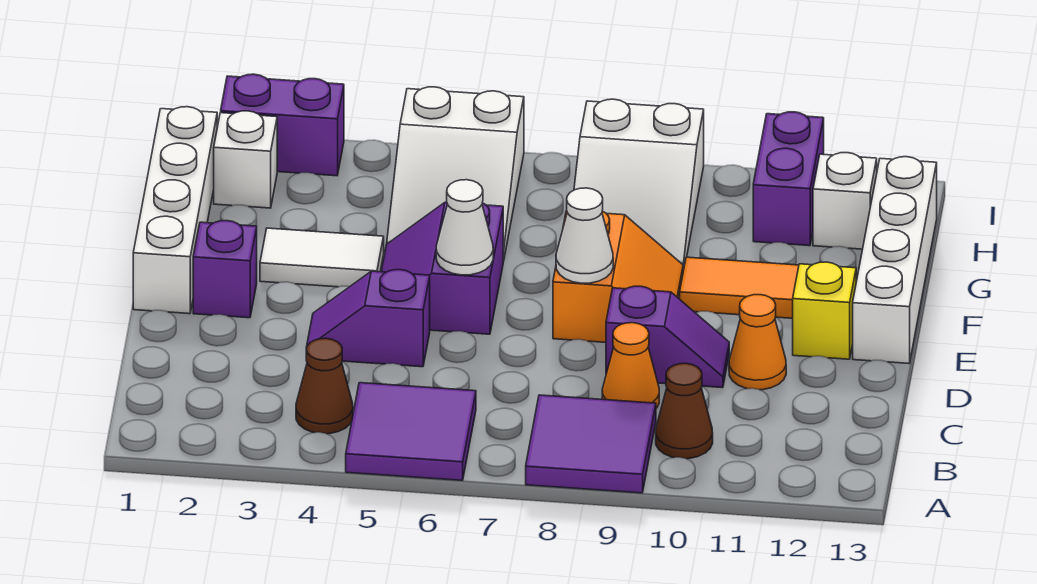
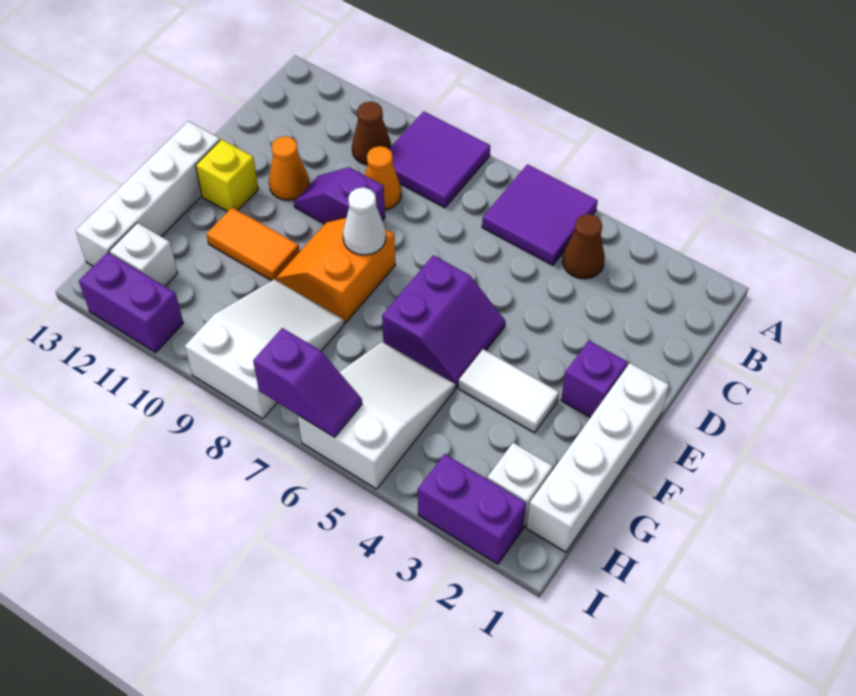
purple slope D4:D5 level 1 top 5 -> purple slope I6:I7 level 2 top 7
white cone E6 level 2 -> none
purple brick H11:I11 level 1 -> purple brick I11:I12 level 1

